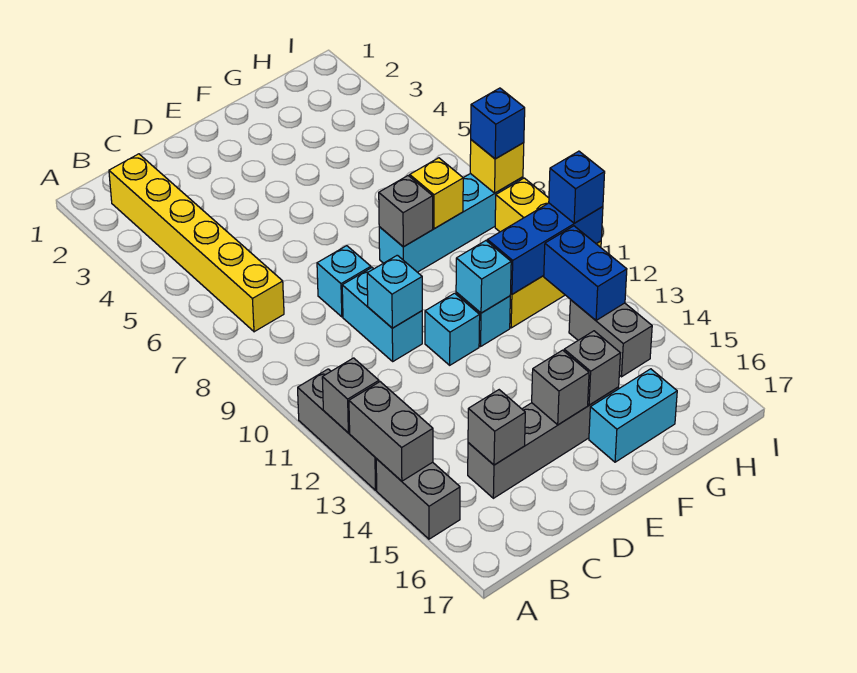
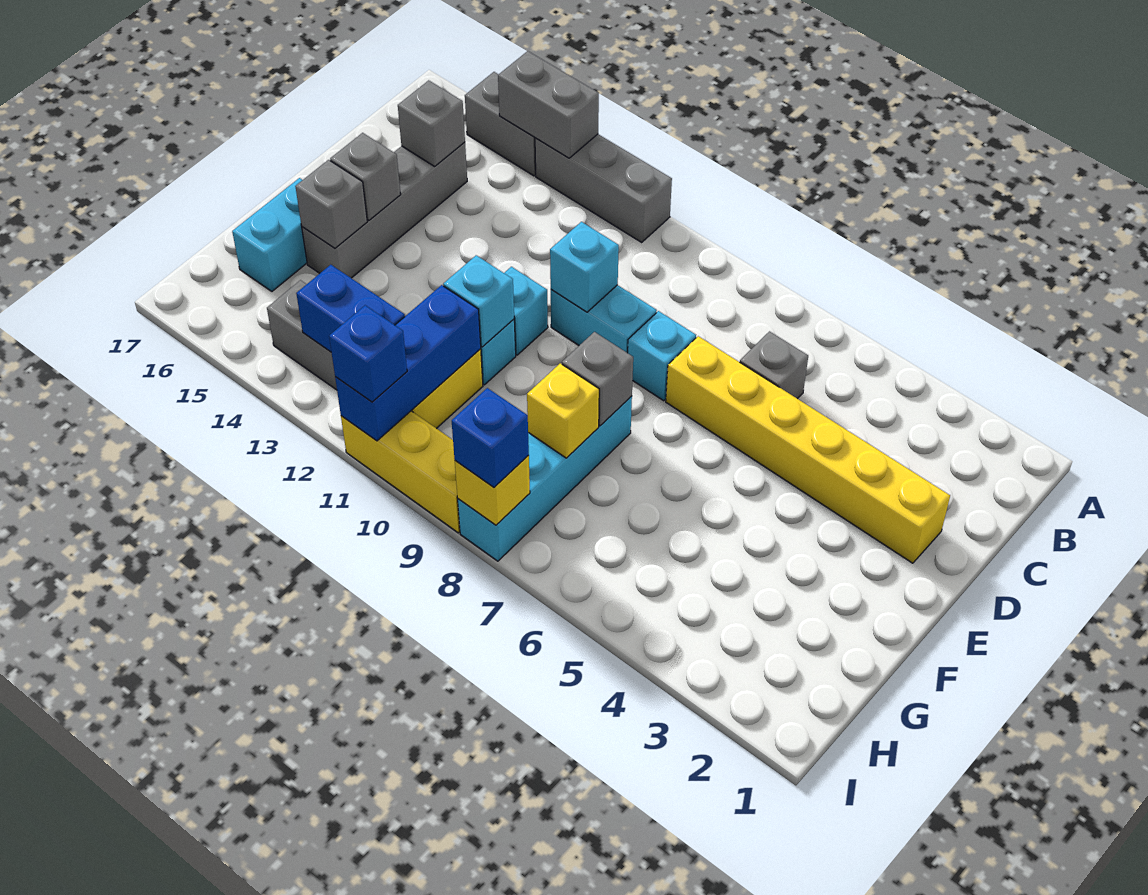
grey brick A12 level 2 -> grey brick C6 level 1
yellow brick B2:B7 level 1 -> yellow brick D2:D7 level 1

